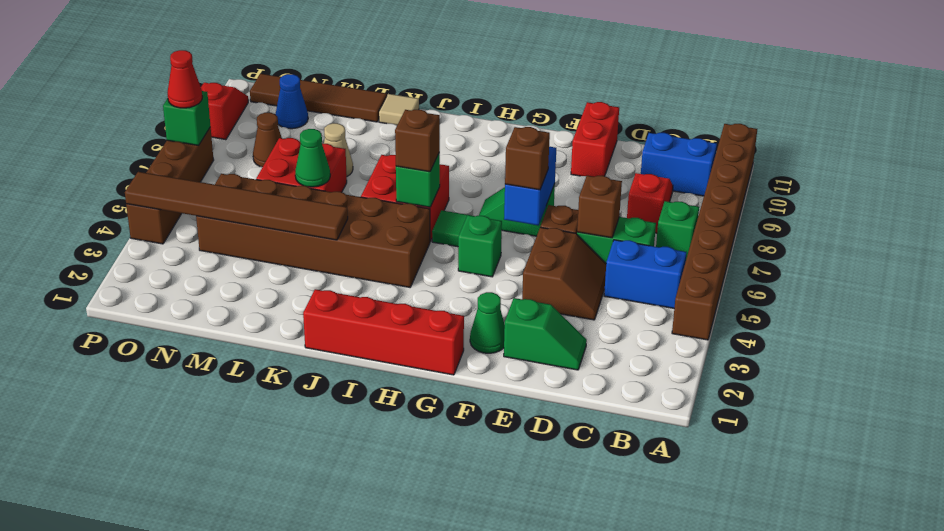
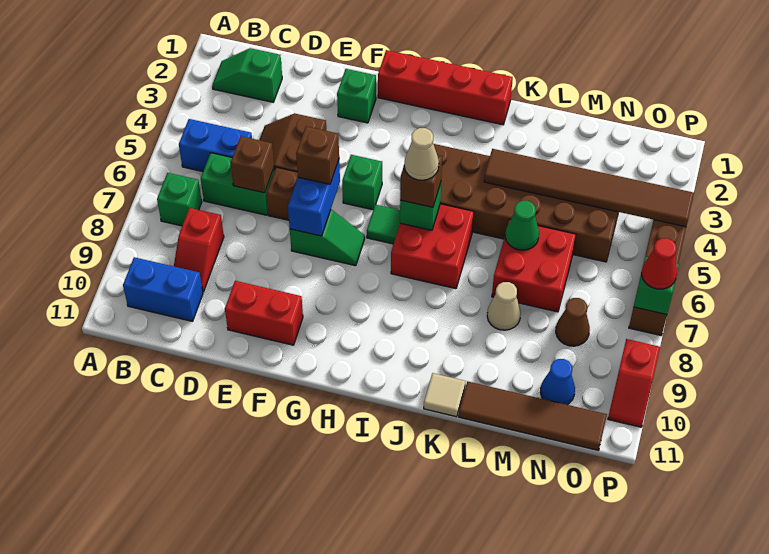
brown brick A4:A11 level 1 -> none
green slope D2:E2 level 1 top E -> green slope B2:C2 level 1 top C
red brick E10:E11 level 1 -> red brick E10:F10 level 1
green cone F2 level 1 -> green brick F2 level 1
none -> tan cone I6 level 4

